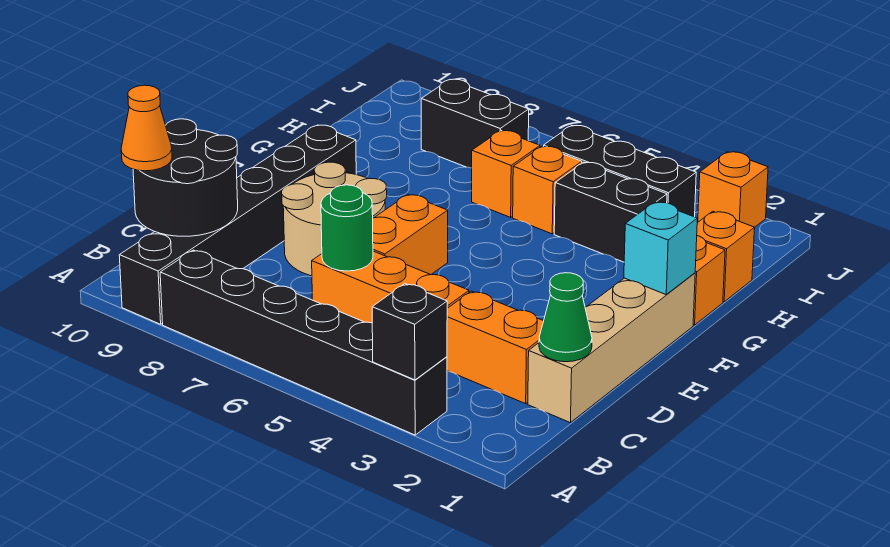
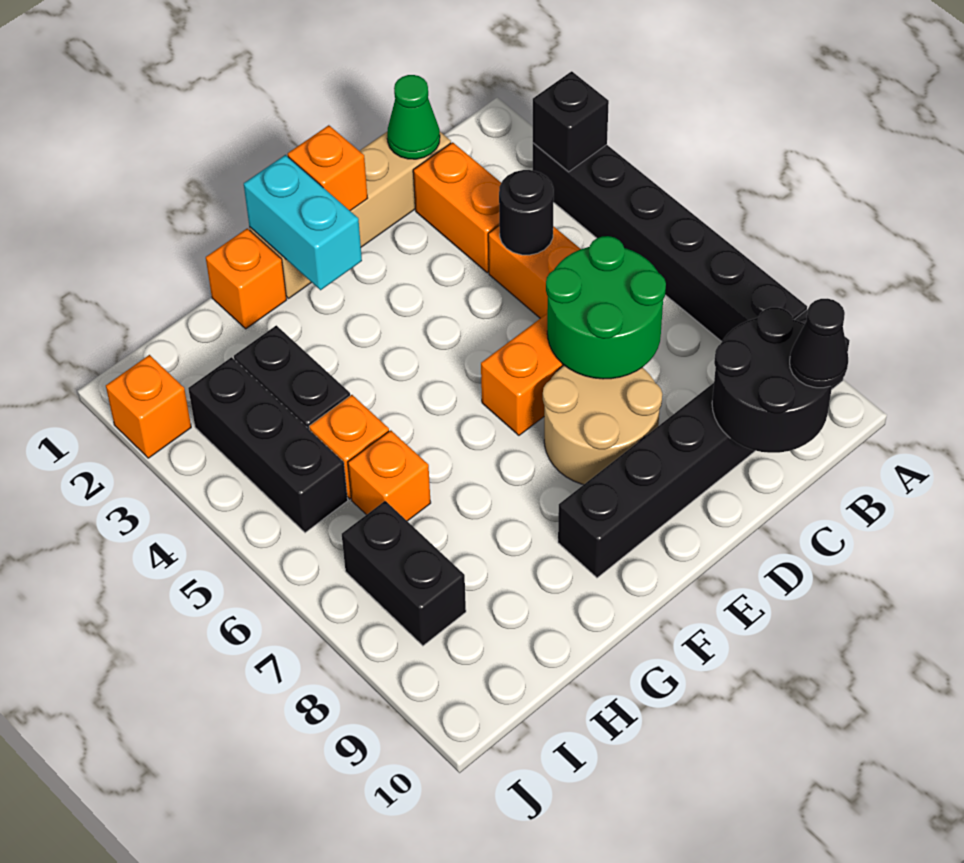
orange cone B10 level 3 -> black cone B10 level 3
none -> black round brick C4 level 2
green round brick C6 level 2 -> green round brick C6:D7 level 2
cyan brick F1 level 2 -> cyan brick F1:F2 level 2
orange brick H1 level 1 -> orange brick E1 level 2

